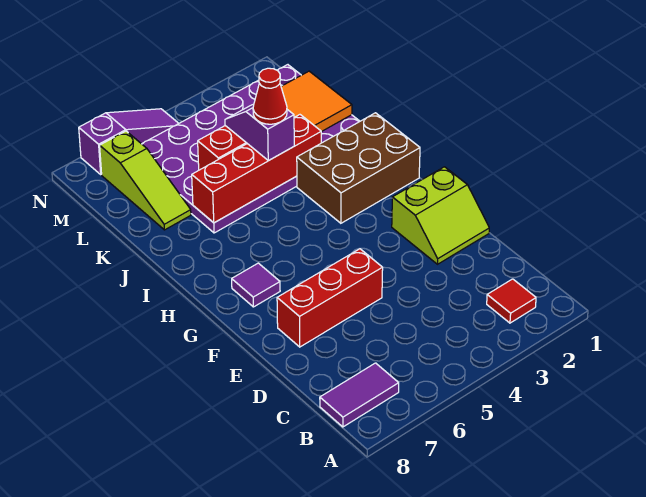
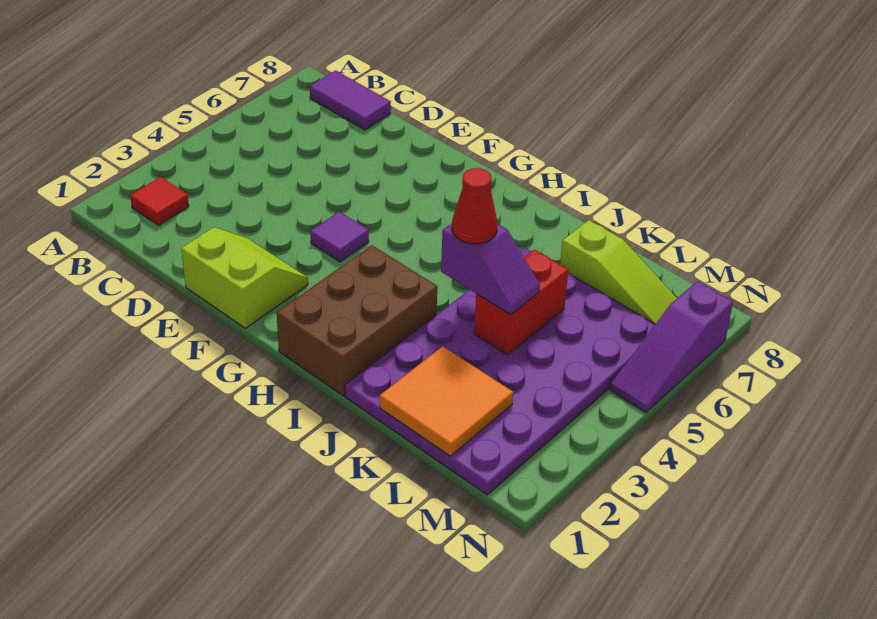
purple tile B7:B8 level 1 -> purple tile B8:C8 level 1
lime slope E1:F2 level 1 top F -> lime slope E1:F2 level 1 top 1
red brick E5:E7 level 1 -> none
purple tile G7 level 1 -> purple tile F4 level 1
red brick J3:J6 level 2 -> none
lime slope K7:M7 level 1 top M -> lime slope K7:M7 level 1 top K

